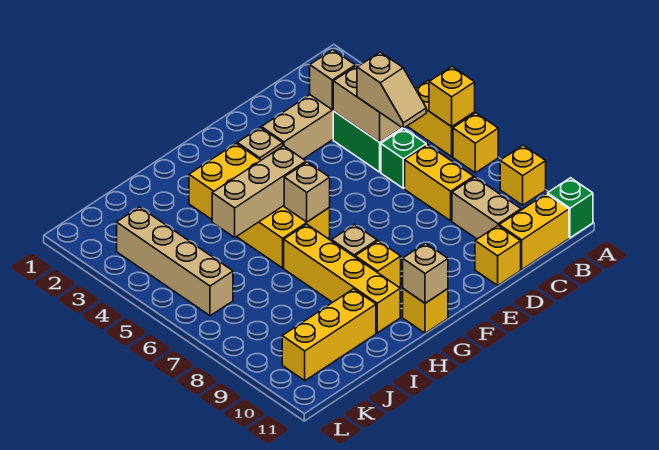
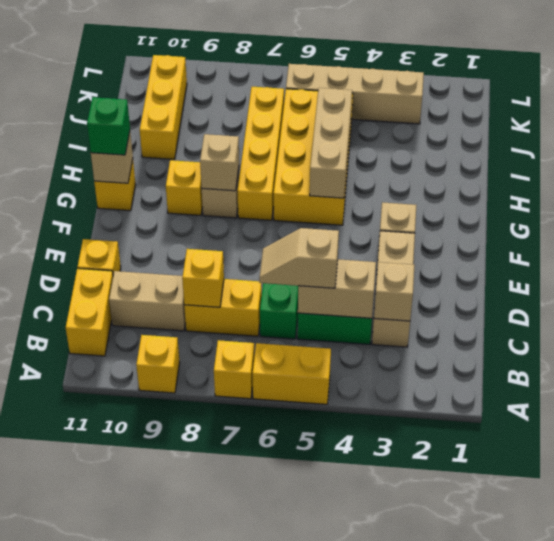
yellow brick A6 level 2 -> yellow brick C8 level 2
green brick A11 level 1 -> green brick G11 level 3
yellow brick G3:H6 level 1 -> yellow brick G5:J6 level 1
tan brick G6 level 2 -> tan brick G8 level 2
yellow brick H7:H10 level 1 -> yellow brick G7:J7 level 1

